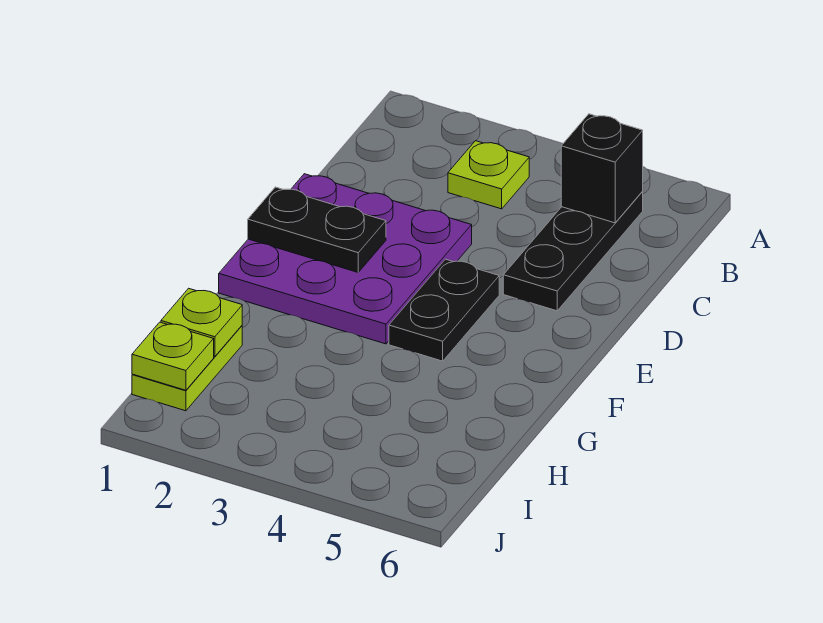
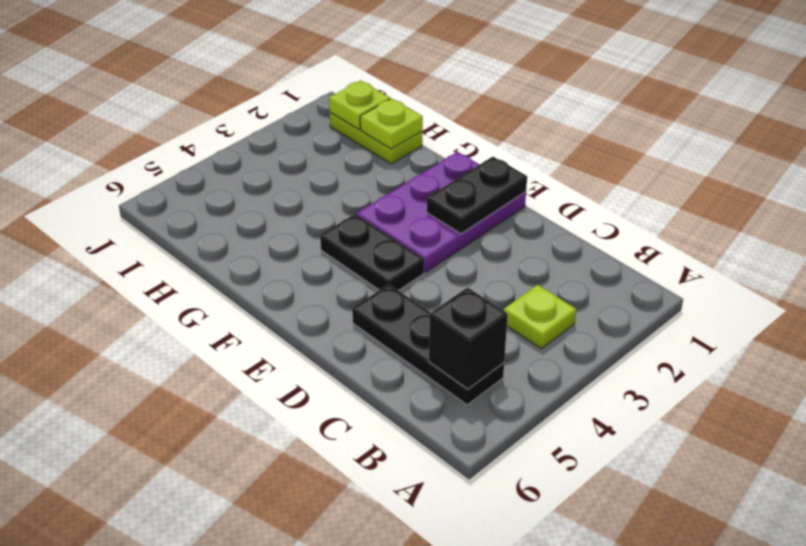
purple plate D1:F3 level 1 -> purple plate E1:F3 level 1

